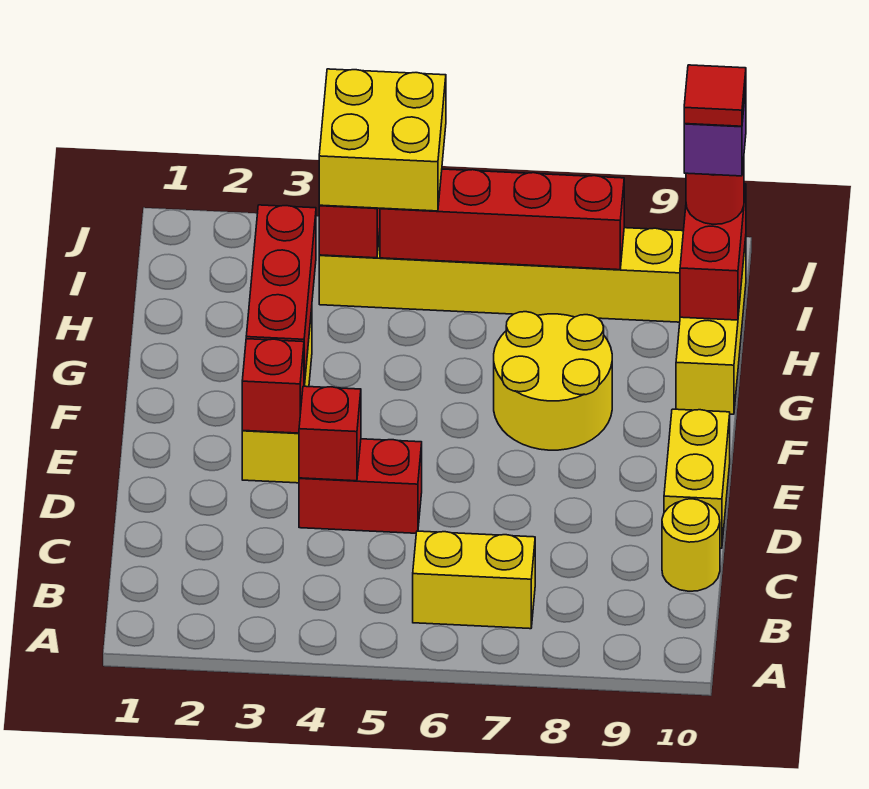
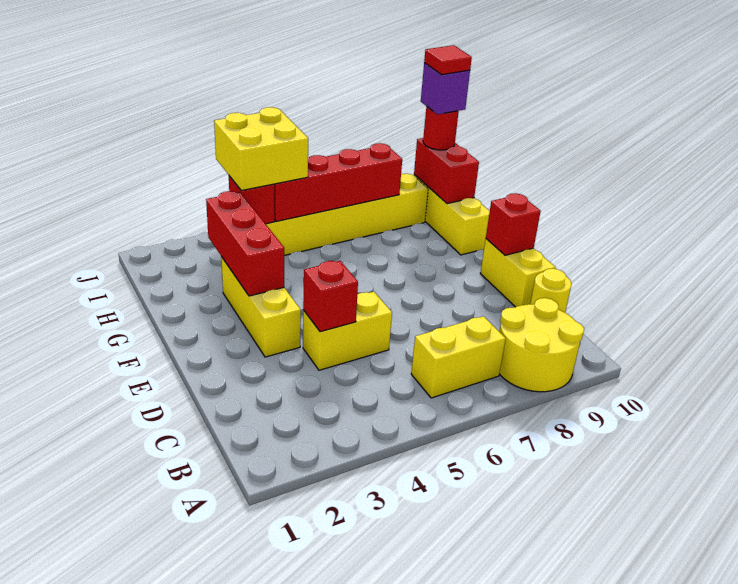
red brick D4:D5 level 1 -> yellow brick D4:D5 level 1
red brick E3 level 2 -> red brick E10 level 2
yellow round brick F7:G8 level 1 -> yellow round brick A8:B9 level 1

